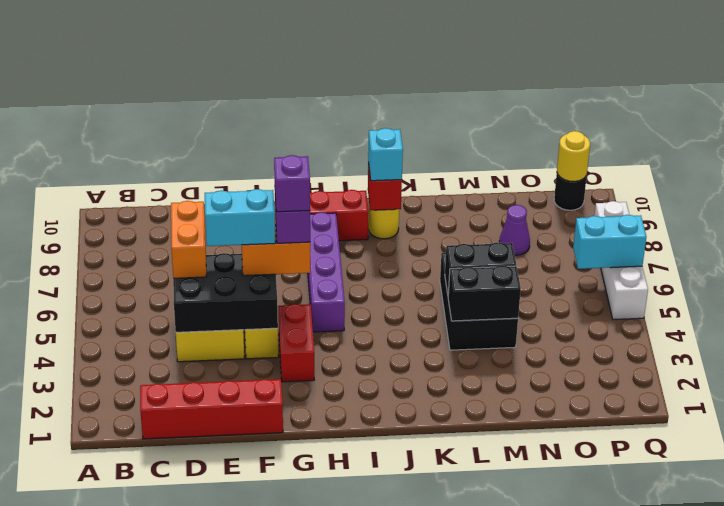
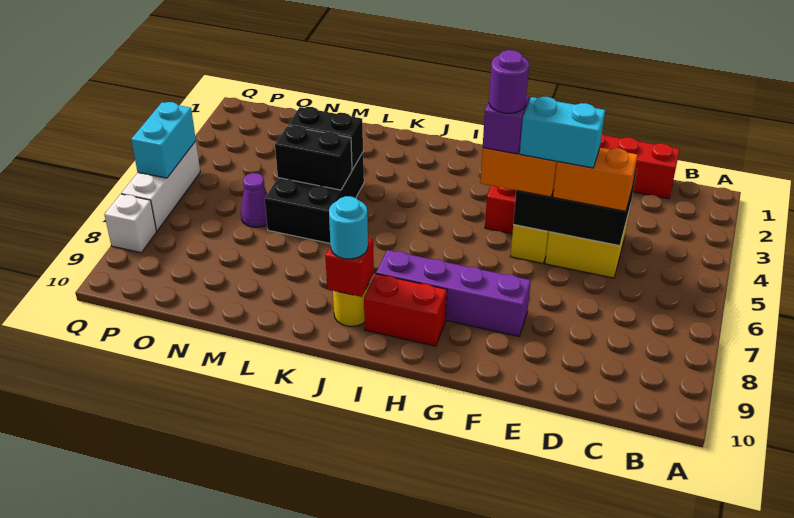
orange brick D5:D6 level 3 -> orange brick D5:E5 level 3
purple brick G5 level 5 -> purple round brick G5 level 5
purple brick H5:H8 level 1 -> purple brick F8:I8 level 1
cyan brick J9 level 3 -> cyan round brick J9 level 3
purple cone N8 level 1 -> purple cone N6 level 1
cyan brick P6:Q6 level 2 -> cyan brick Q5:Q6 level 2
black round brick P10 level 1 -> none
yellow round brick P10 level 2 -> none

